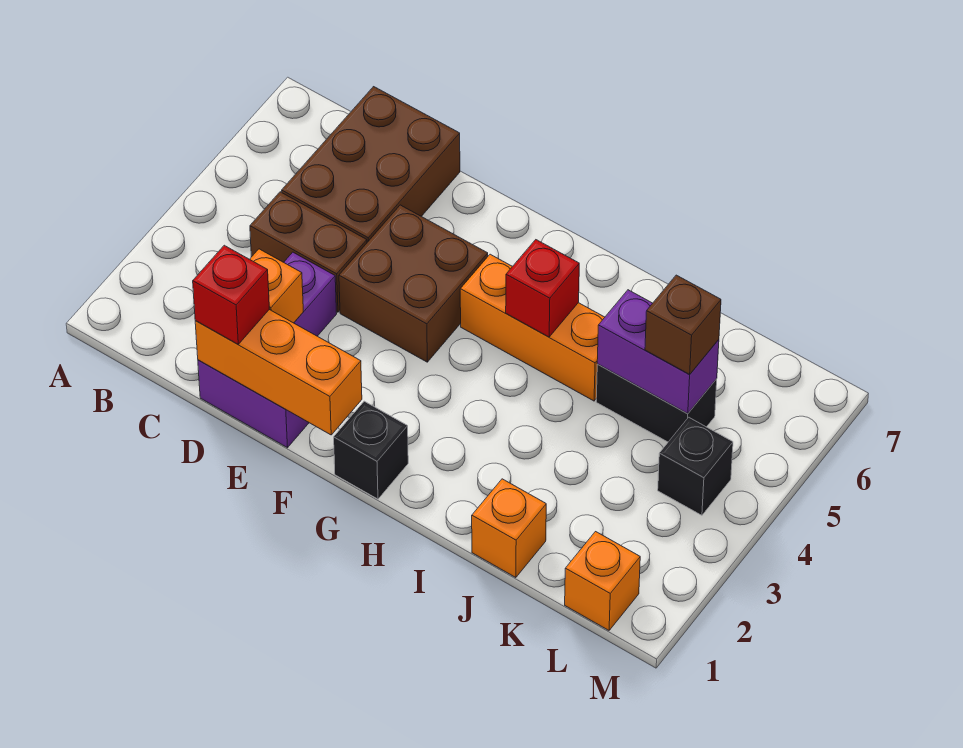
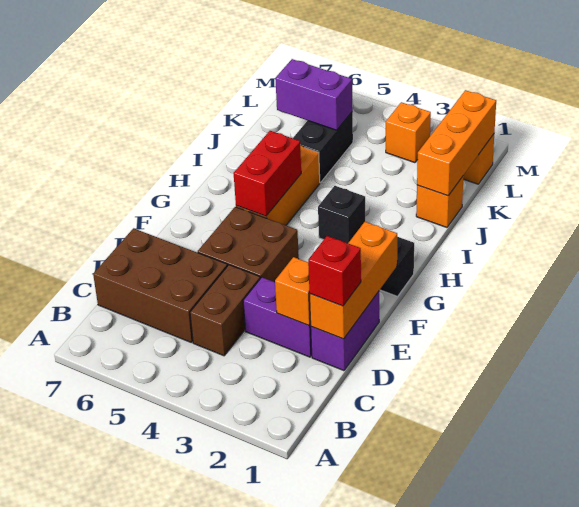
red brick H5 level 2 -> red brick G5:H5 level 2
none -> orange brick J1:L1 level 2
purple brick J5:K5 level 2 -> purple brick K5:K6 level 2
brown brick K5 level 3 -> none
none -> orange brick L3 level 1
black brick L4 level 1 -> black brick H3 level 1

